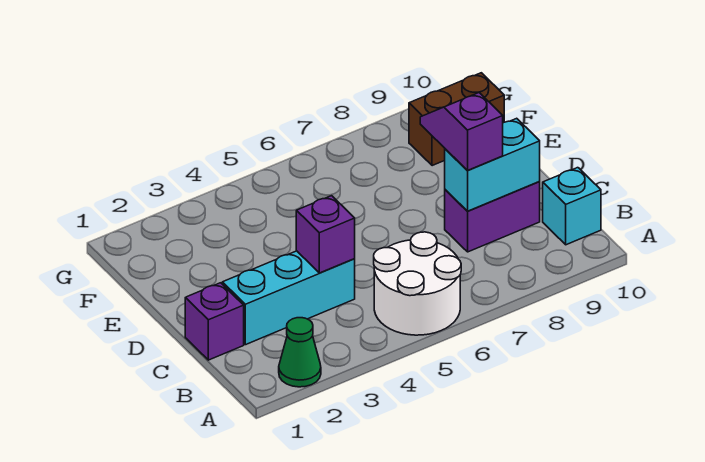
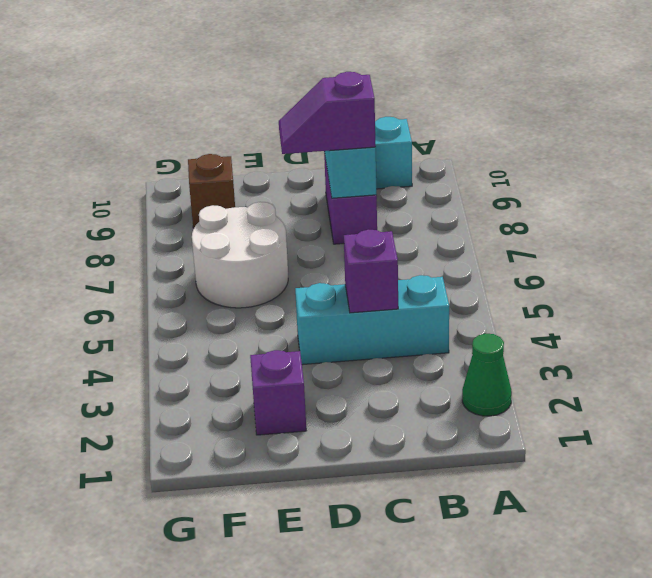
white round brick A5:B6 level 1 -> white round brick E6:F7 level 1
purple brick C1 level 1 -> purple brick E2 level 1
cyan brick C2:C4 level 1 -> cyan brick B4:D4 level 1
brown brick F9:F10 level 1 -> brown brick F9 level 1

